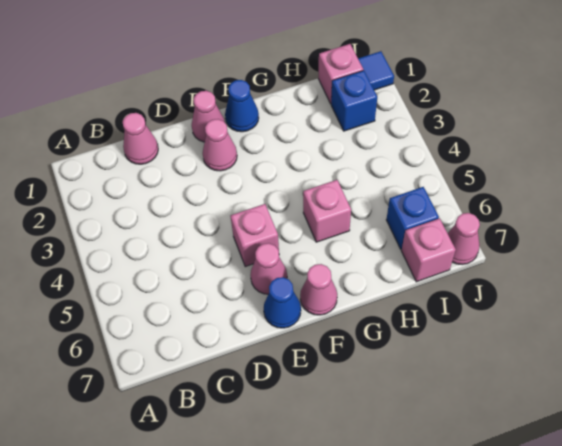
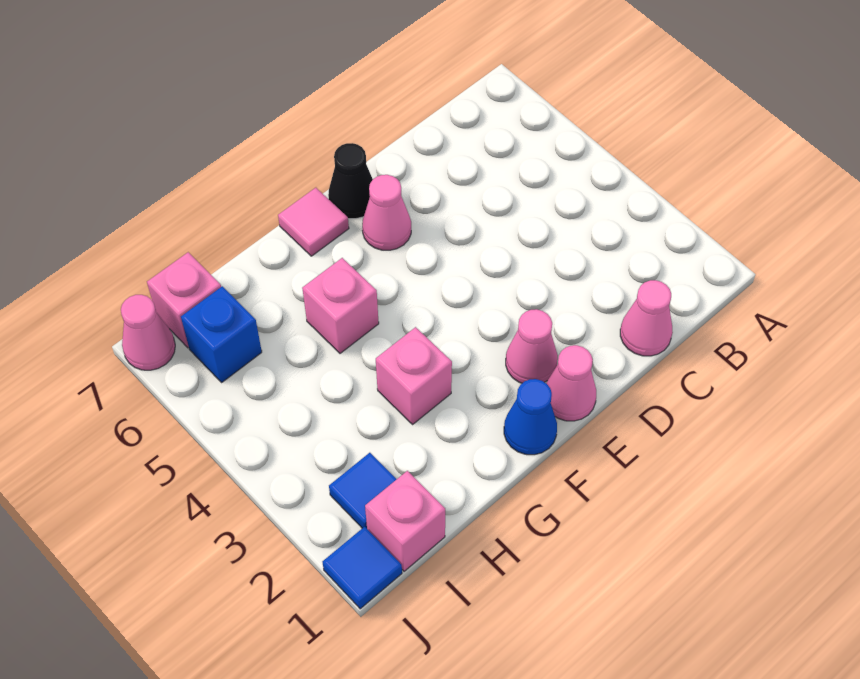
pink brick E5 level 1 -> pink brick G3 level 1
blue cone E7 level 1 -> black cone E7 level 1
pink cone F7 level 1 -> pink tile F7 level 1
blue brick I2 level 1 -> blue tile I2 level 1

